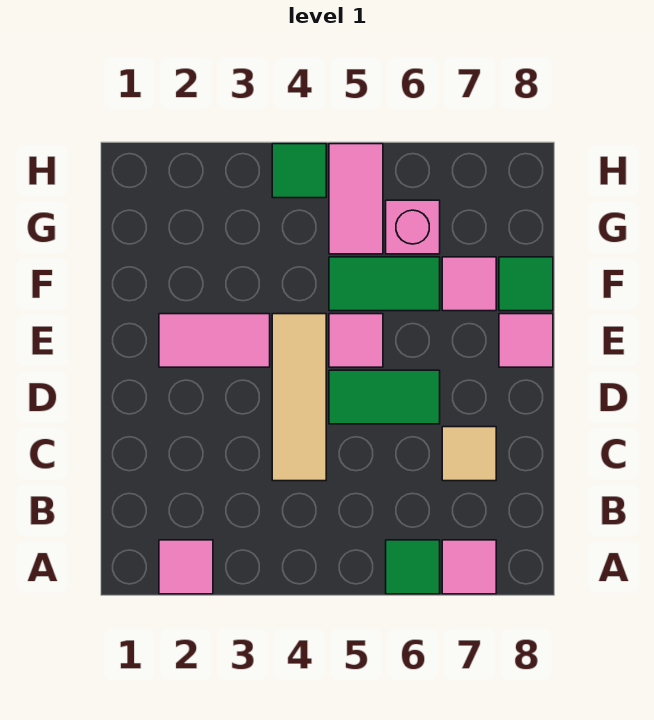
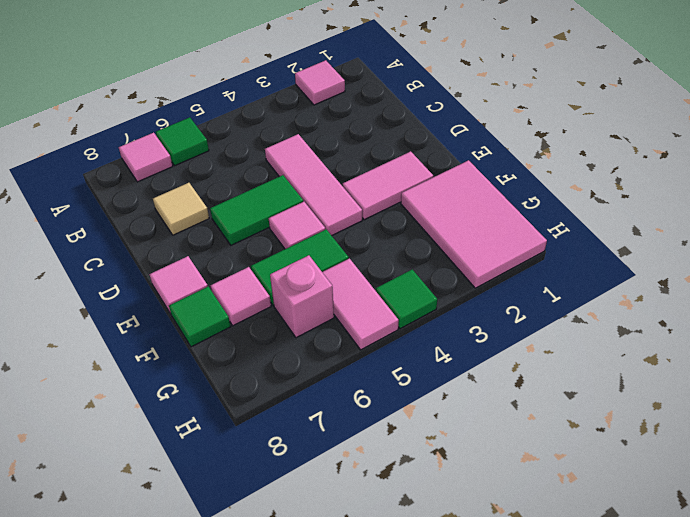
tan tile C4:E4 level 1 -> pink tile C4:E4 level 1
none -> pink tile F1:H2 level 1

